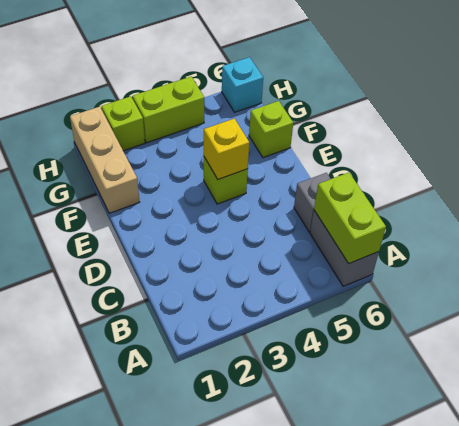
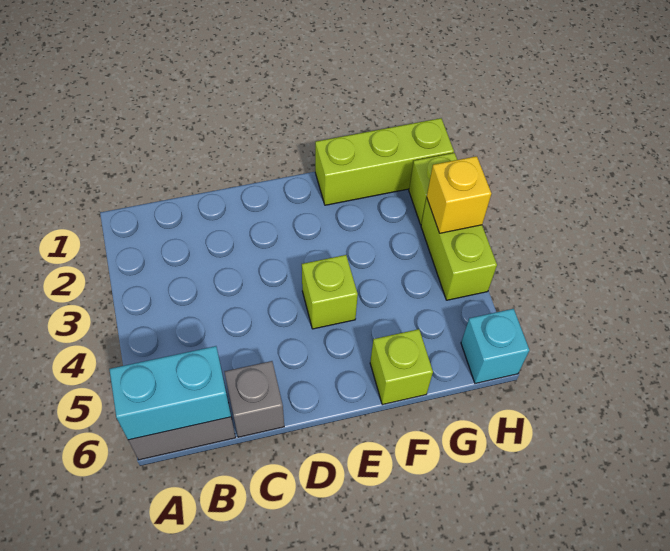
lime brick A6:B6 level 2 -> cyan brick A6:B6 level 2
yellow brick E4 level 2 -> yellow brick H3 level 2
tan brick F1:H1 level 1 -> lime brick F1:H1 level 1

